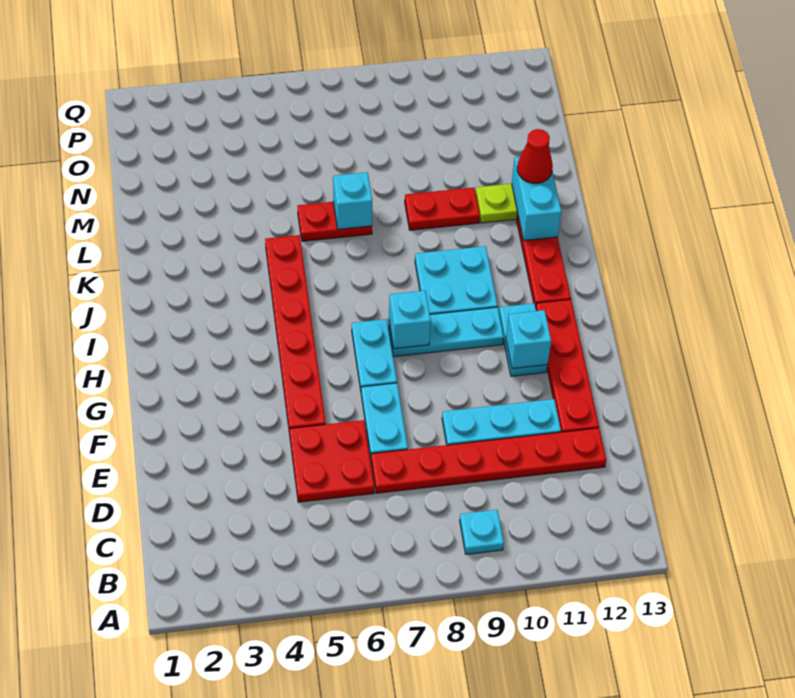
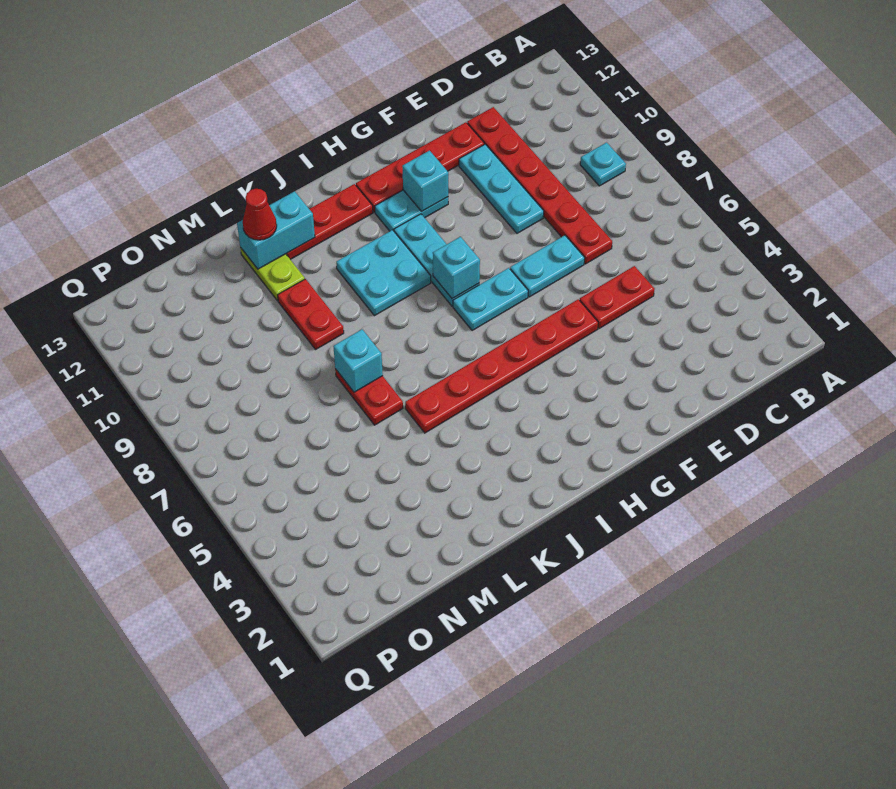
red plate D5:E6 level 1 -> red plate D5:E5 level 1

